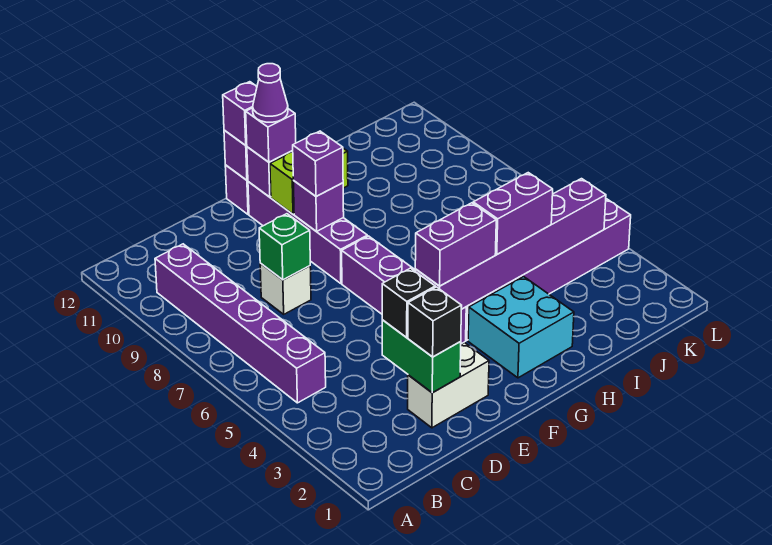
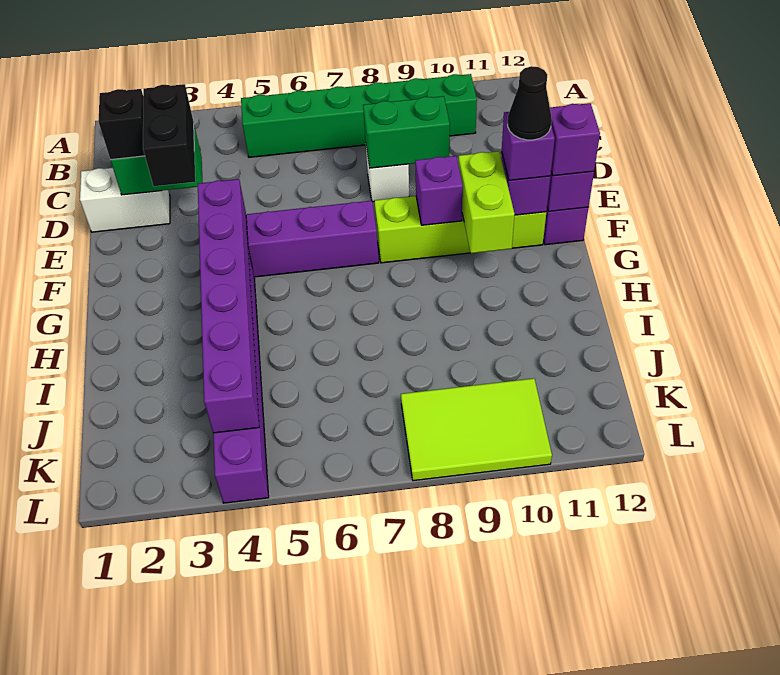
purple brick B5:B10 level 1 -> green brick B5:B10 level 1
white brick D2:E2 level 1 -> white brick D1:D2 level 1
black brick D3 level 3 -> black brick D3:E3 level 3
green brick D8 level 2 -> green brick D8:D9 level 2
purple brick F4:G4 level 3 -> none
purple brick F8:F11 level 1 -> lime brick F8:F11 level 1
purple brick F9 level 3 -> none
purple cone F11 level 4 -> black cone F11 level 4
cyan brick G2:H3 level 1 -> none
purple brick H4:I4 level 3 -> none
none -> lime tile K8:L10 level 1

